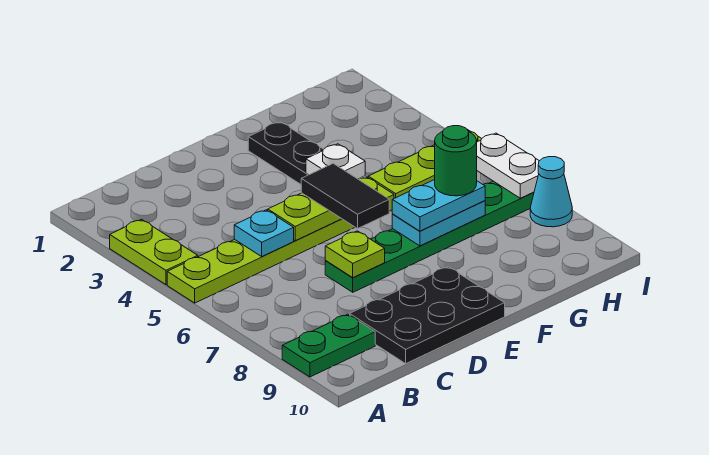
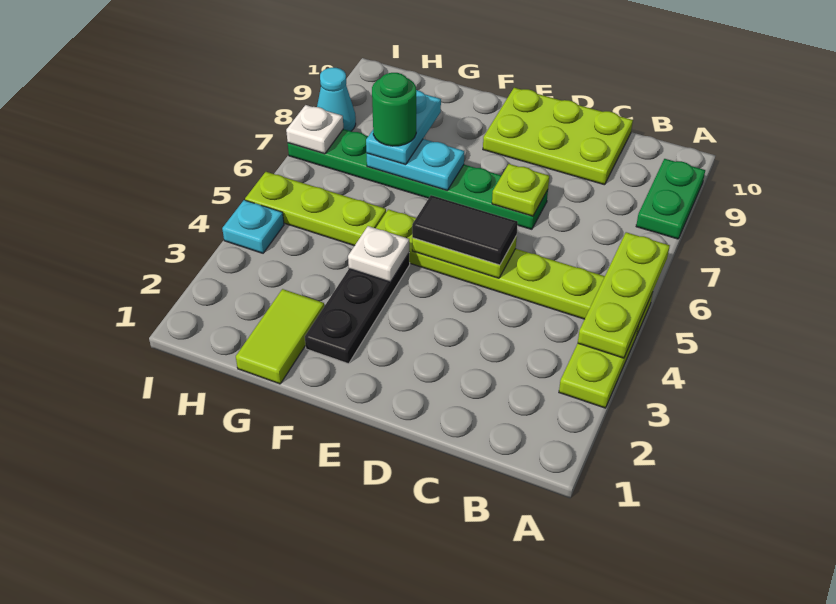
none -> lime plate A4:A6 level 2
green plate A9:B9 level 1 -> green plate A8:A9 level 1
cyan plate C5 level 2 -> cyan plate I4 level 1
black plate C9:E10 level 1 -> lime plate C9:E10 level 1
black tile E5:E6 level 3 -> black tile D5:E5 level 3
cyan plate F7:G7 level 3 -> cyan plate G7:G8 level 3
none -> lime tile G1:G2 level 1
white plate I6:I7 level 2 -> white plate I7 level 2

